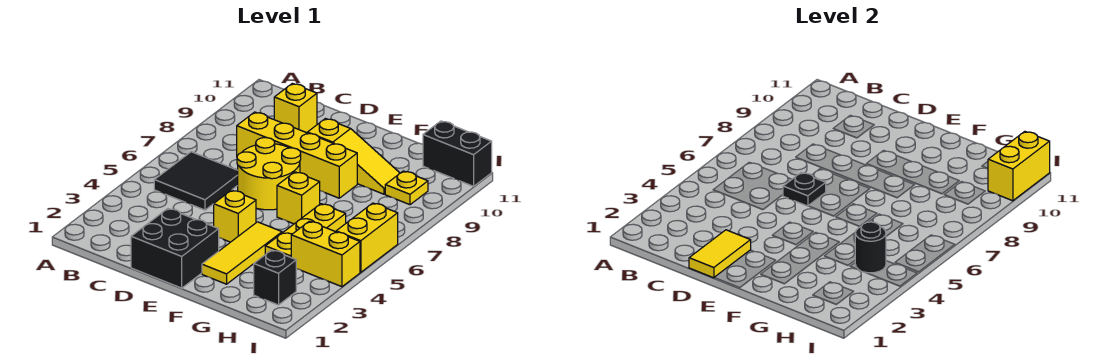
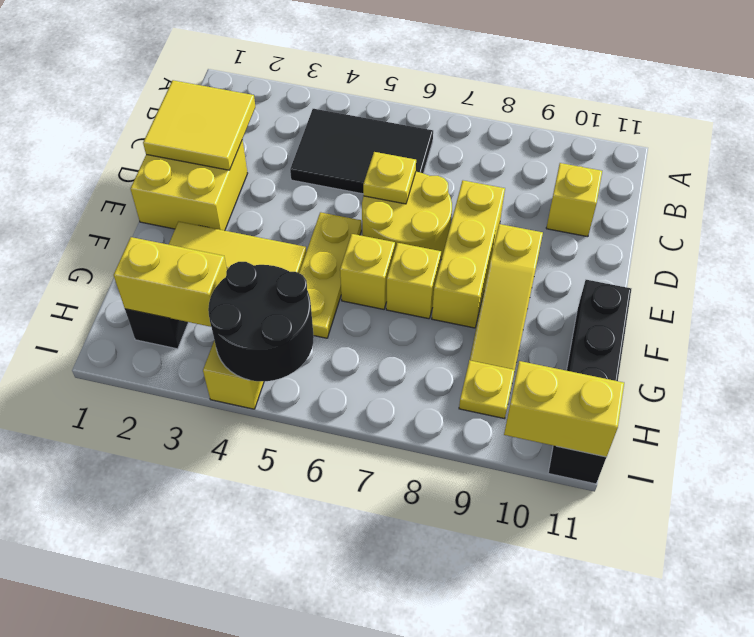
black tile B5:C6 level 1 -> black tile B4:C6 level 1
yellow brick C8:F8 level 1 -> yellow brick D8:F8 level 1
black brick D1:E2 level 1 -> yellow brick D1:E2 level 1
yellow tile D1:D2 level 2 -> yellow tile C1:D2 level 2
black plate D6 level 2 -> yellow plate D6 level 2
yellow brick E4 level 1 -> yellow brick F7 level 1
yellow plate G4:G6 level 1 -> yellow plate E5:G5 level 1
black round brick H4 level 2 -> black round brick H4:I5 level 2
black brick H11:I11 level 1 -> black brick F11:I11 level 1
yellow brick I5:I6 level 1 -> yellow brick H2:H3 level 2

